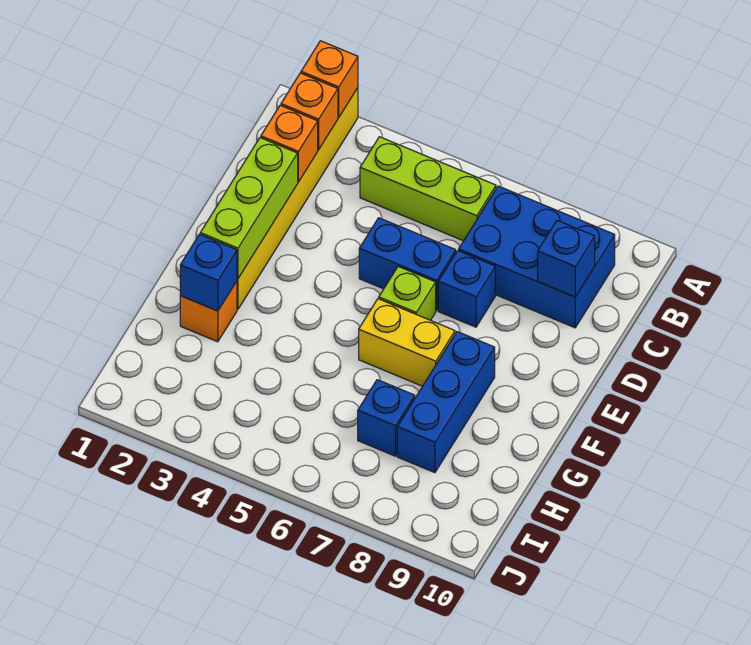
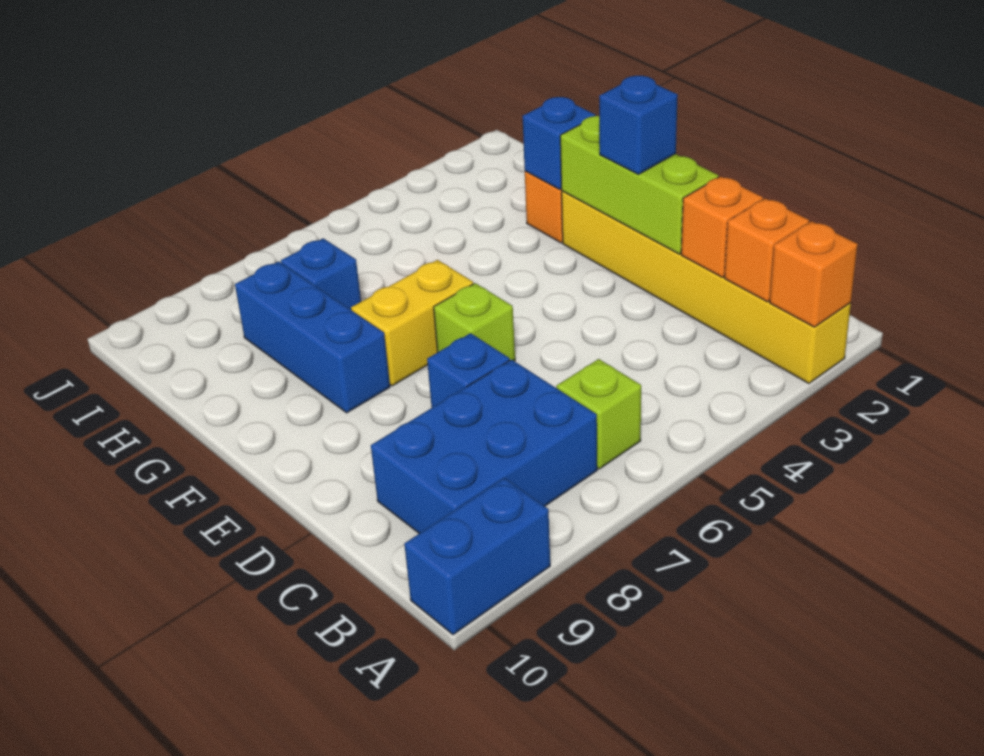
lime brick B4:B6 level 1 -> lime brick B6 level 1
blue brick C9 level 2 -> blue brick E2 level 3
blue brick D5:D6 level 1 -> blue brick A9:A10 level 1

